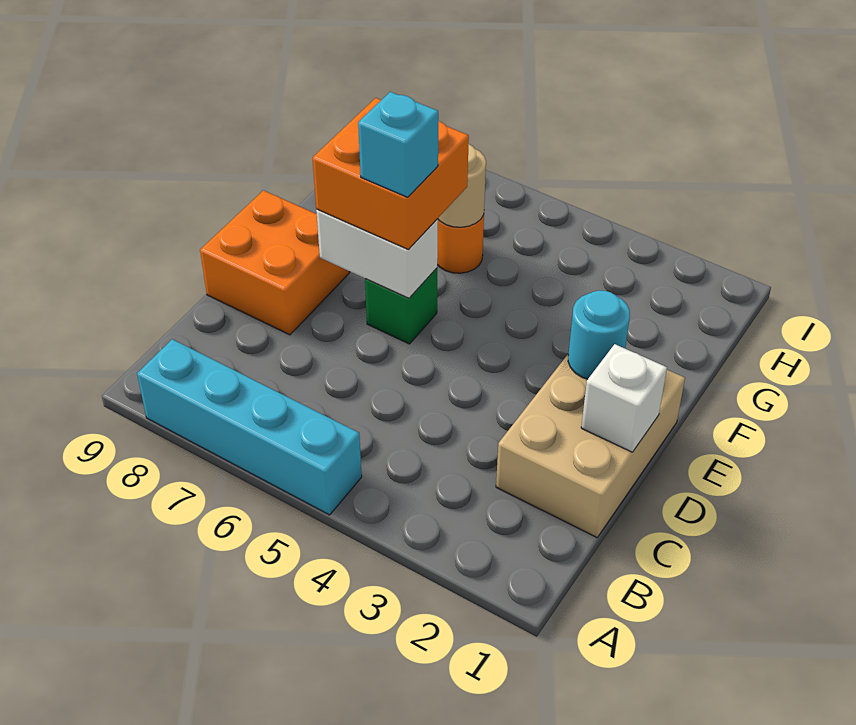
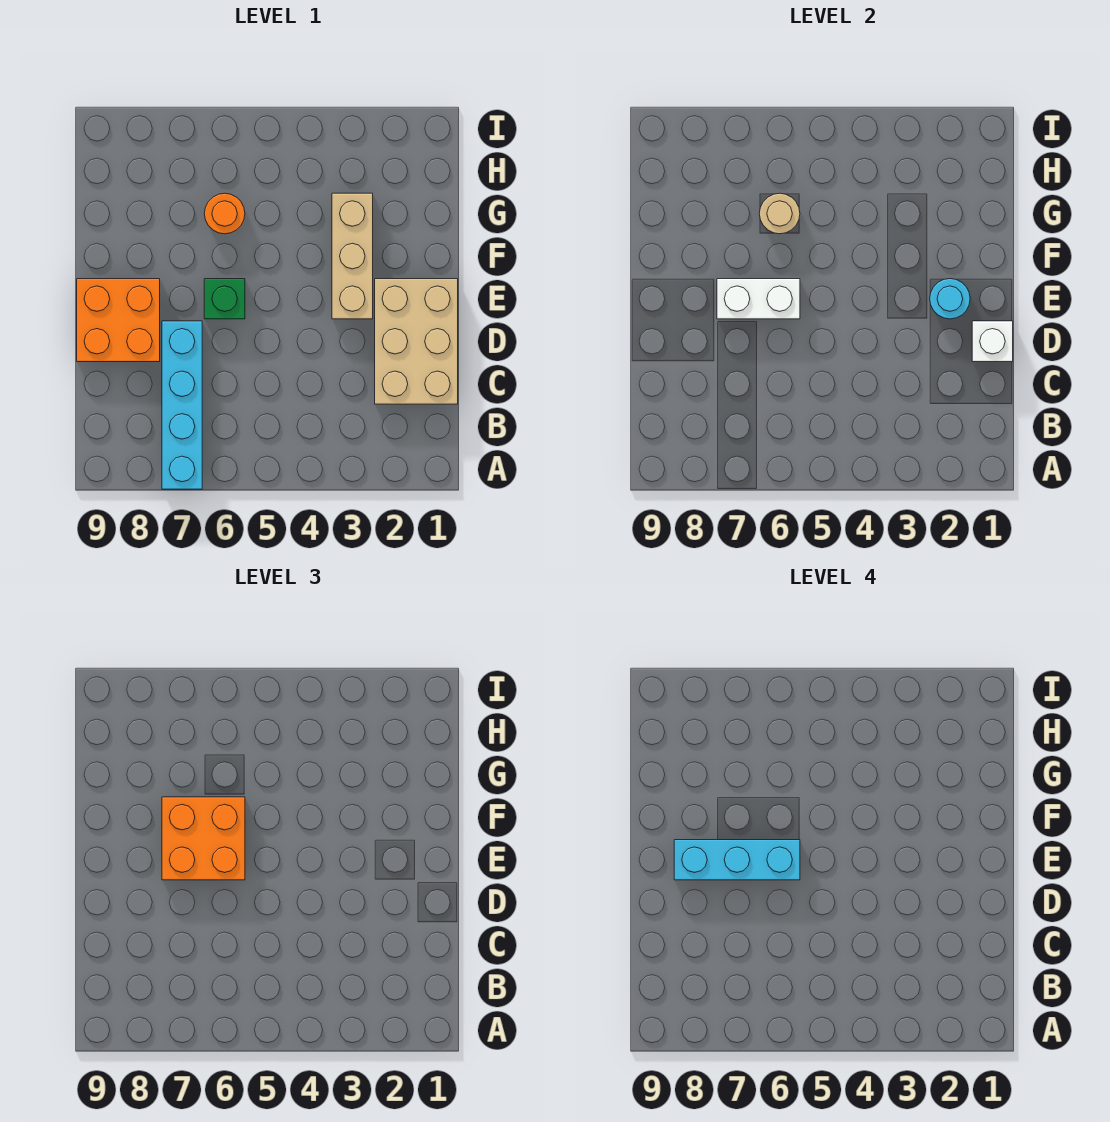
cyan brick A5:A8 level 1 -> cyan brick A7:D7 level 1
none -> tan brick E3:G3 level 1
cyan brick E6 level 4 -> cyan brick E6:E8 level 4

